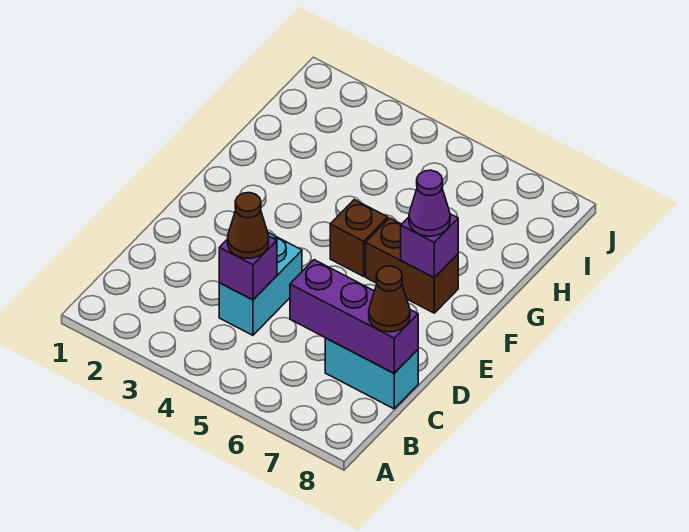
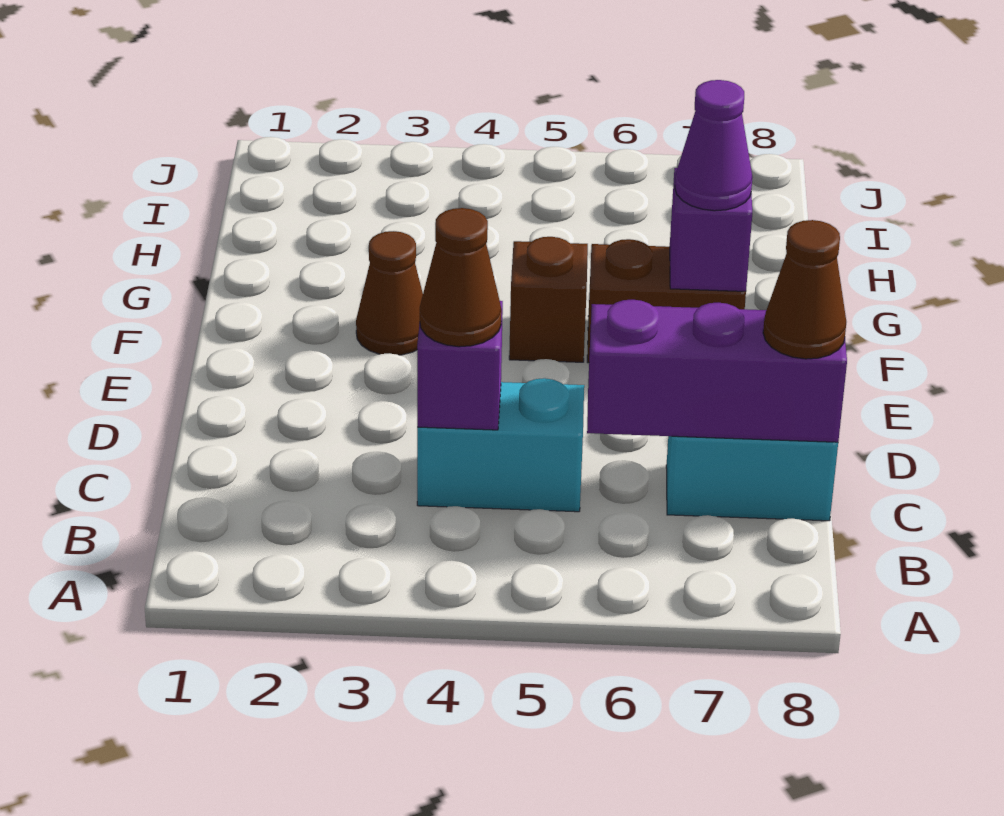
cyan brick C4:D4 level 1 -> cyan brick C4:C5 level 1
none -> brown cone F3 level 1

